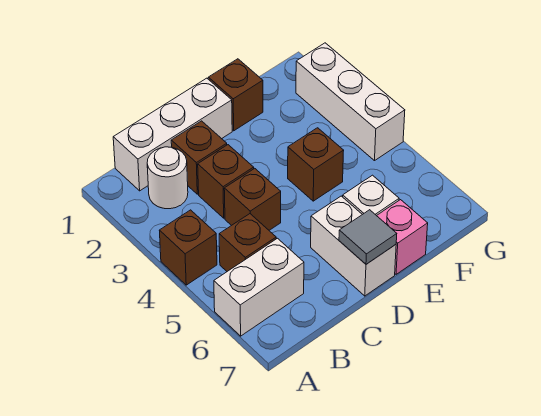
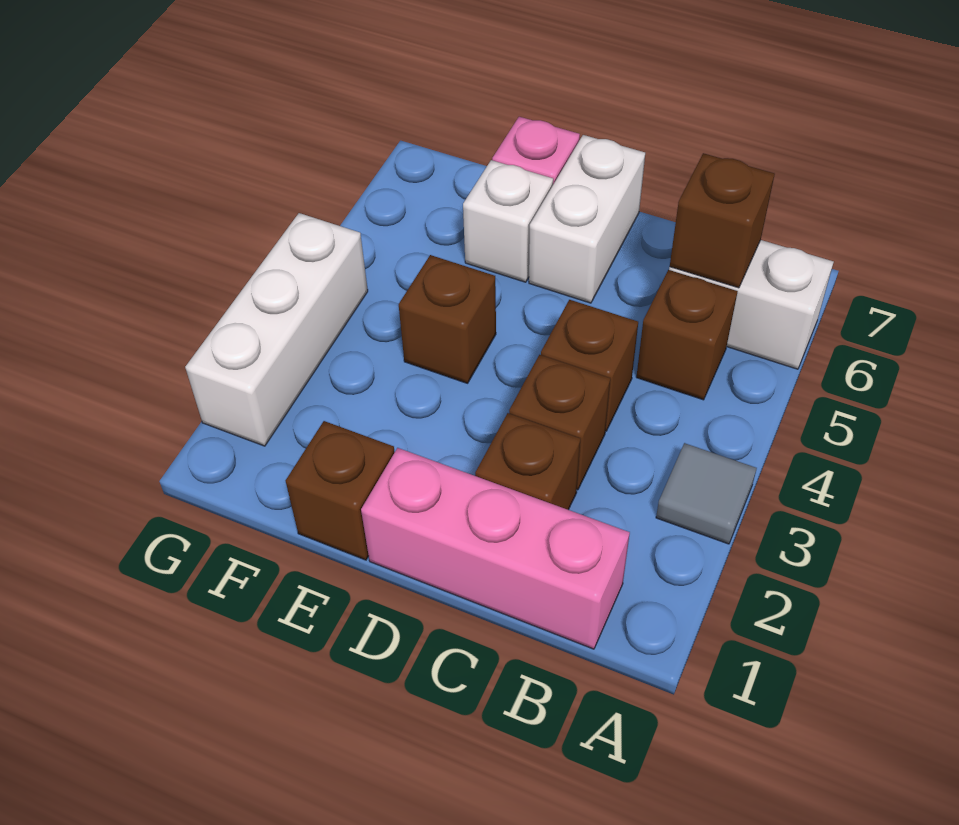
brown brick A4 level 1 -> brown brick B6 level 2
white brick B1:D1 level 1 -> pink brick B1:D1 level 1
white round brick B2 level 1 -> none
grey tile D7 level 2 -> grey tile A3 level 1

